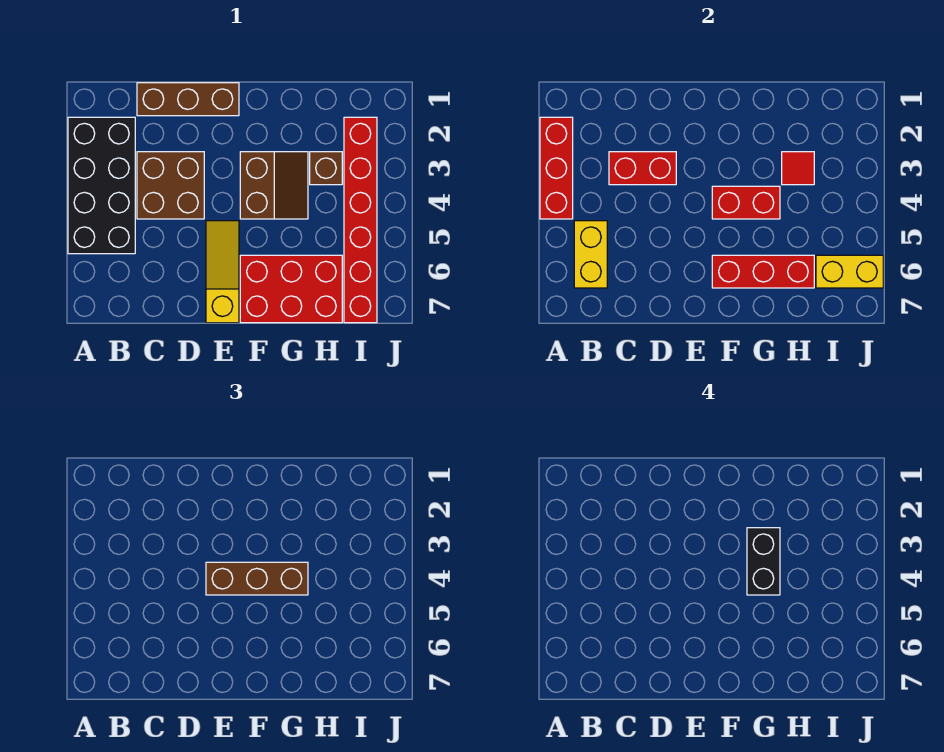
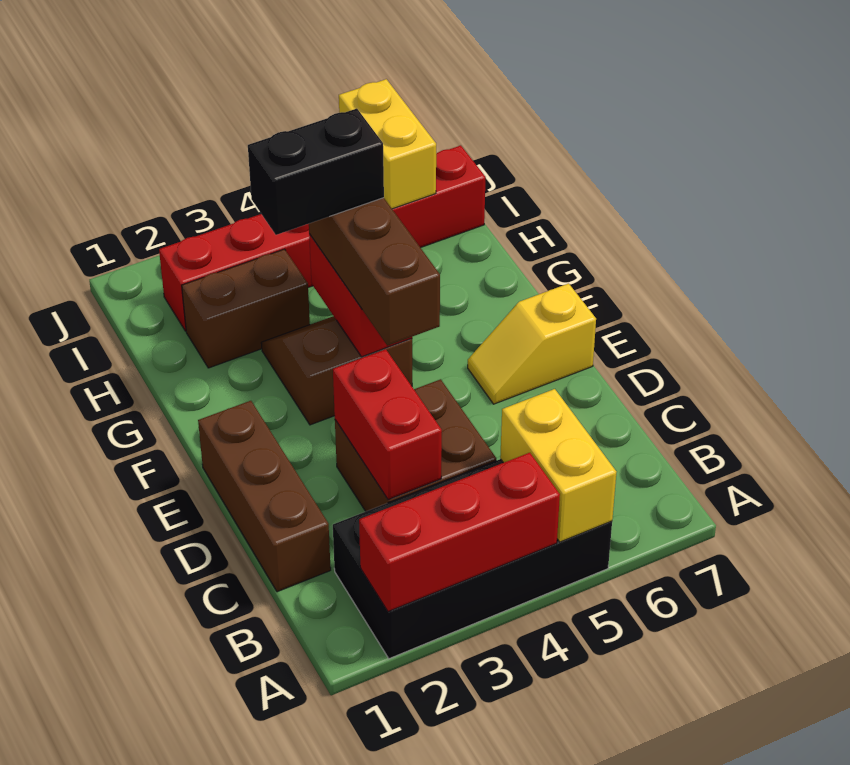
yellow brick B5:B6 level 2 -> yellow brick A5:B5 level 2
yellow slope E5:E7 level 1 top 7 -> yellow slope E6:E7 level 1 top 7
red brick F6:H7 level 1 -> none
red brick F6:H6 level 2 -> none
brown brick H3 level 1 -> brown brick H2:H3 level 1
red tile H3 level 2 -> none

